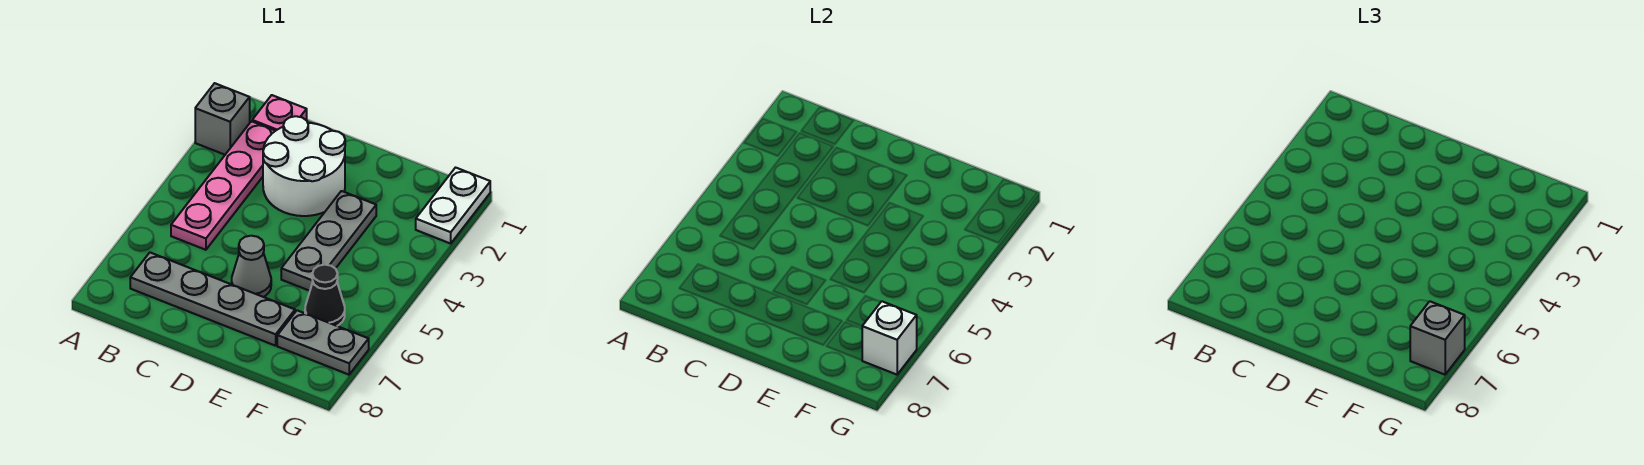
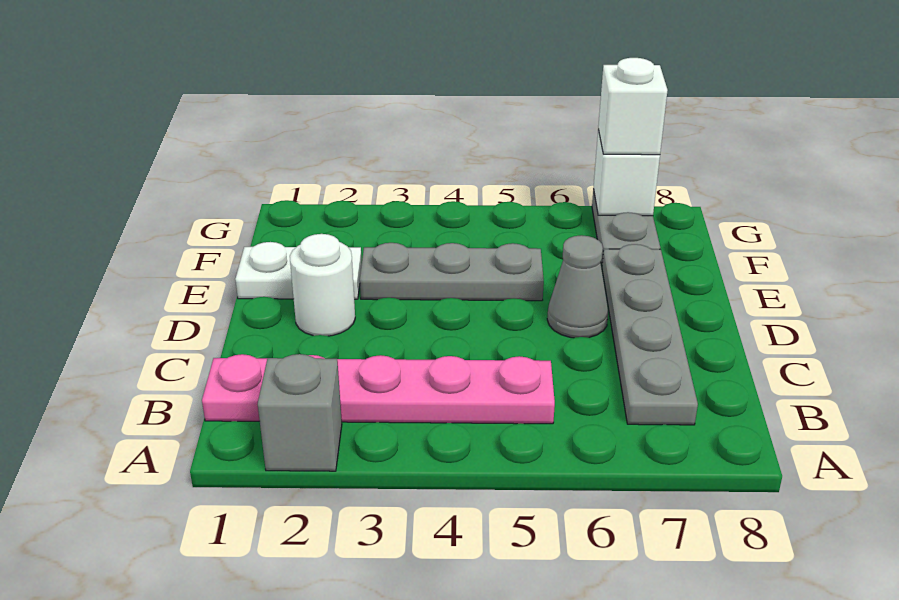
white round brick C2:D3 level 1 -> white round brick D2 level 1
black cone F6 level 1 -> none
white plate G1:G2 level 1 -> white plate E1:E2 level 1
grey brick G7 level 3 -> white brick G7 level 3

